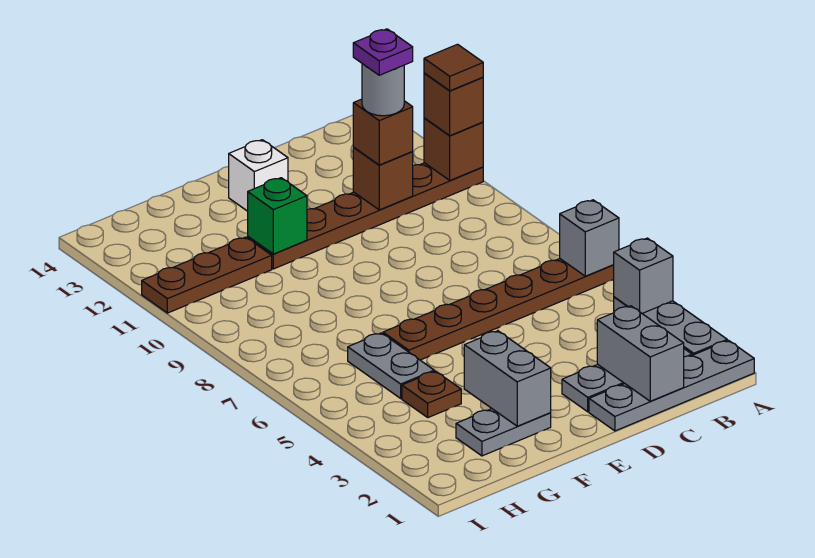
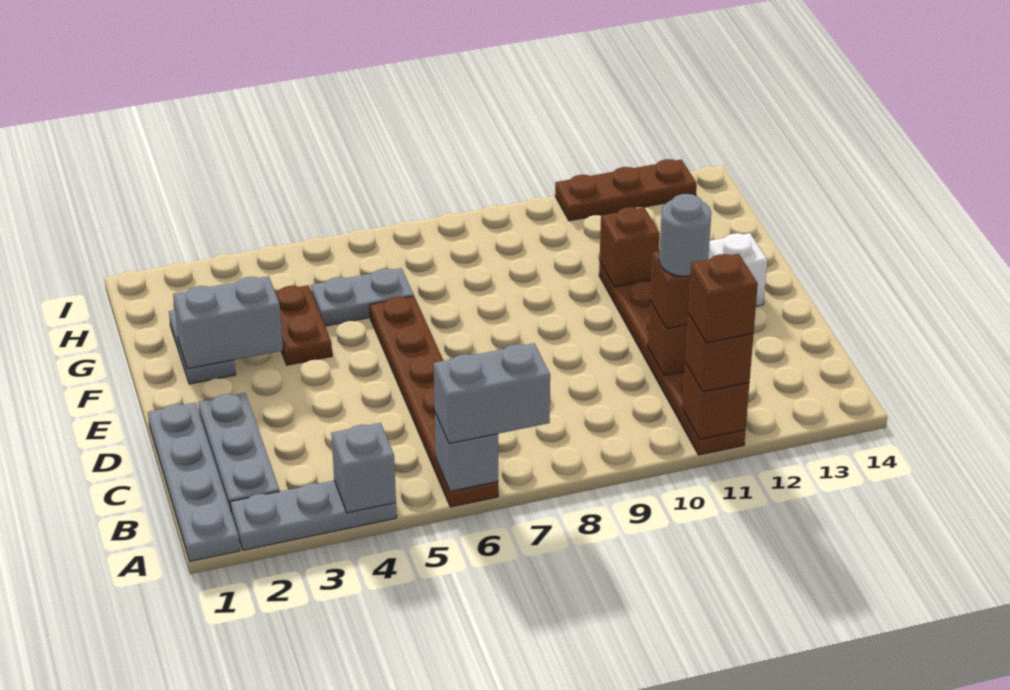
brown tile A11 level 4 -> brown brick A11 level 4
grey brick C1:C2 level 2 -> grey brick A6:A7 level 3
purple plate C11 level 5 -> none
green brick F11 level 2 -> brown brick F11 level 2
brown plate G4 level 1 -> brown plate F4:G4 level 1
brown plate G11:I11 level 1 -> brown plate I11:I13 level 1

